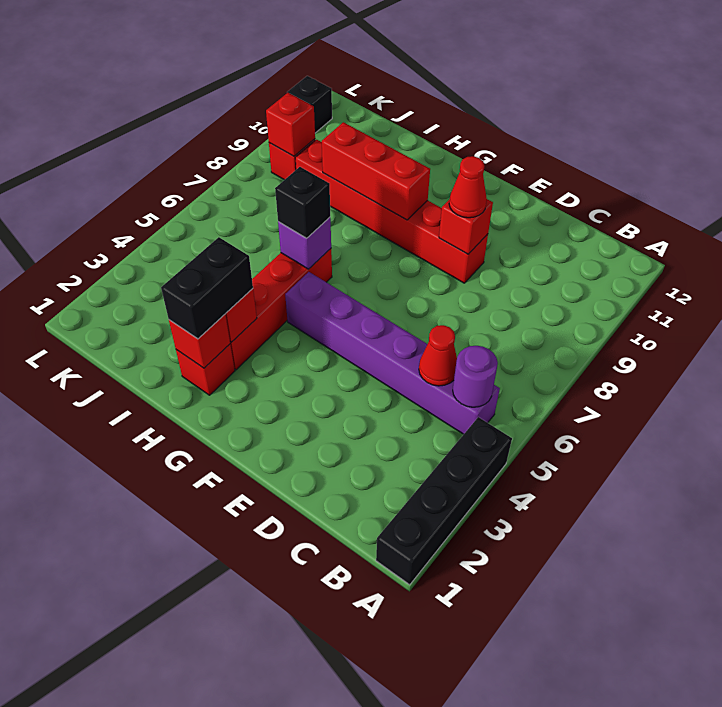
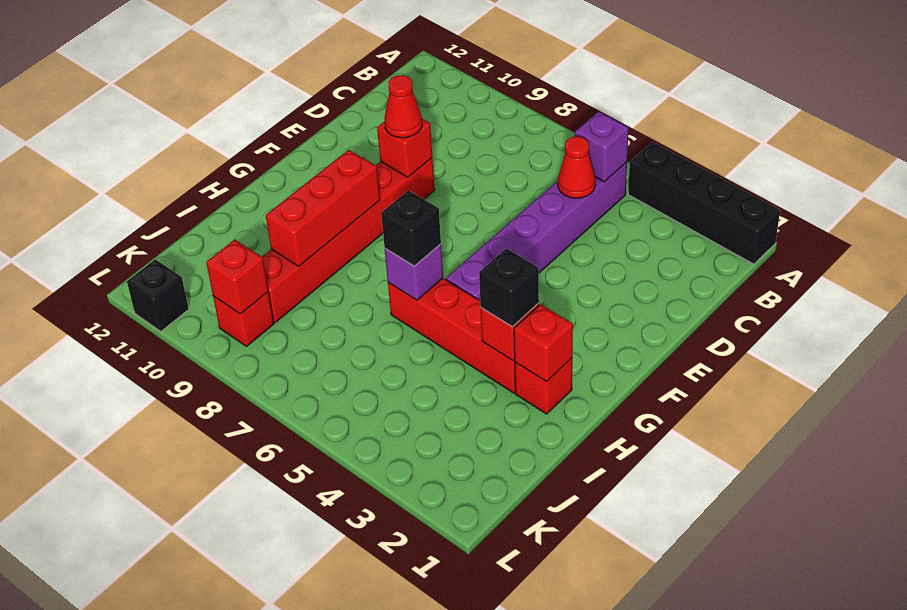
purple round brick B5 level 2 -> purple brick B5 level 2
black brick H2:H3 level 3 -> black brick H3 level 3

